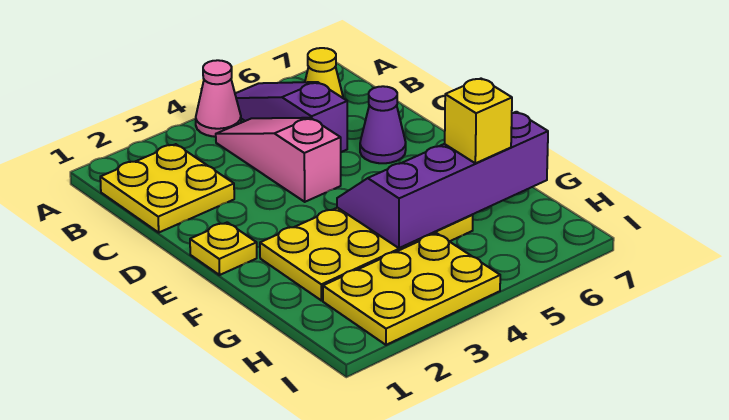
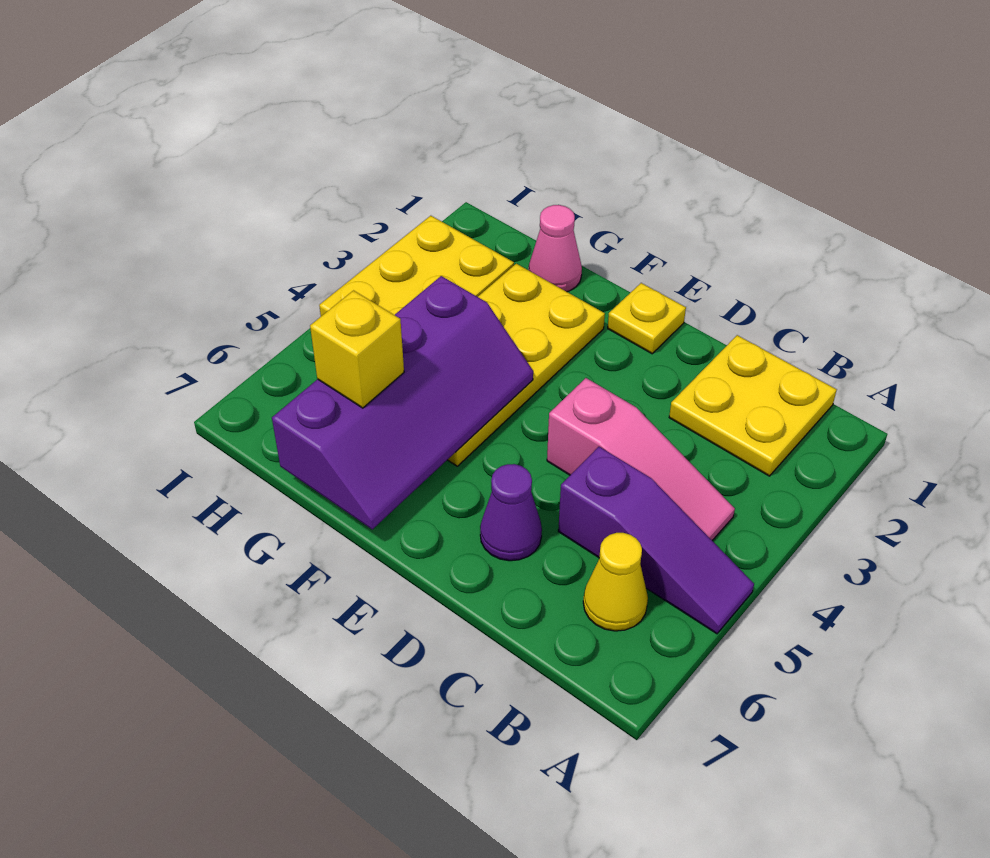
pink cone A4 level 1 -> pink cone G1 level 1

